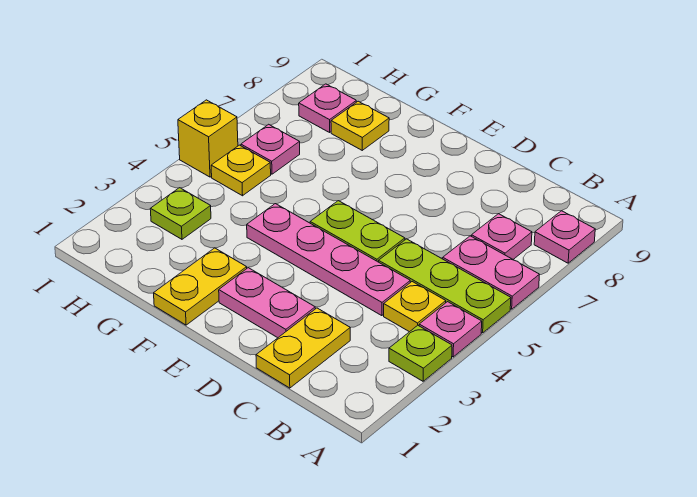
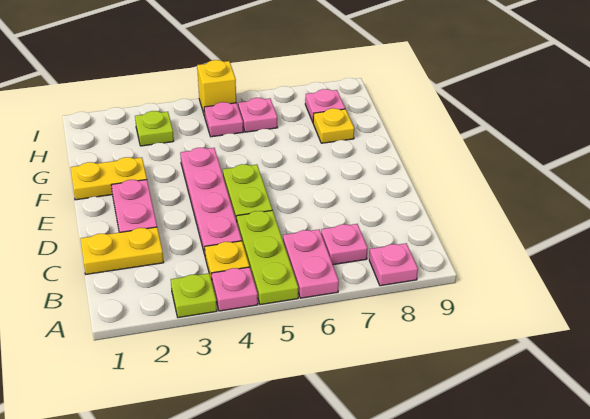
yellow plate H5 level 1 -> pink plate H5 level 1

